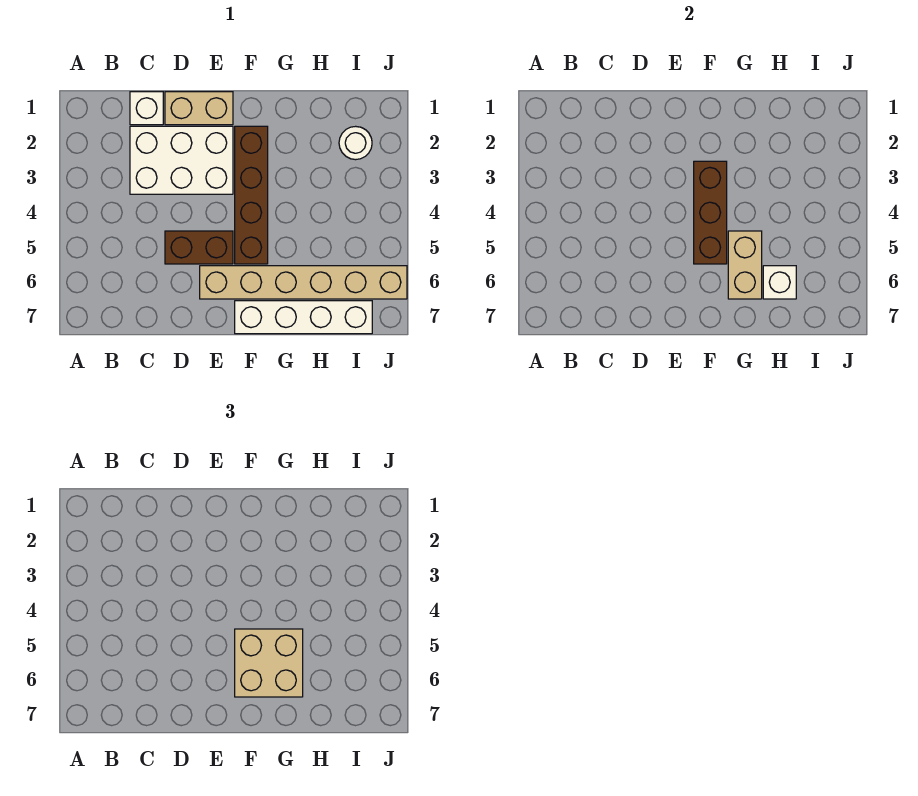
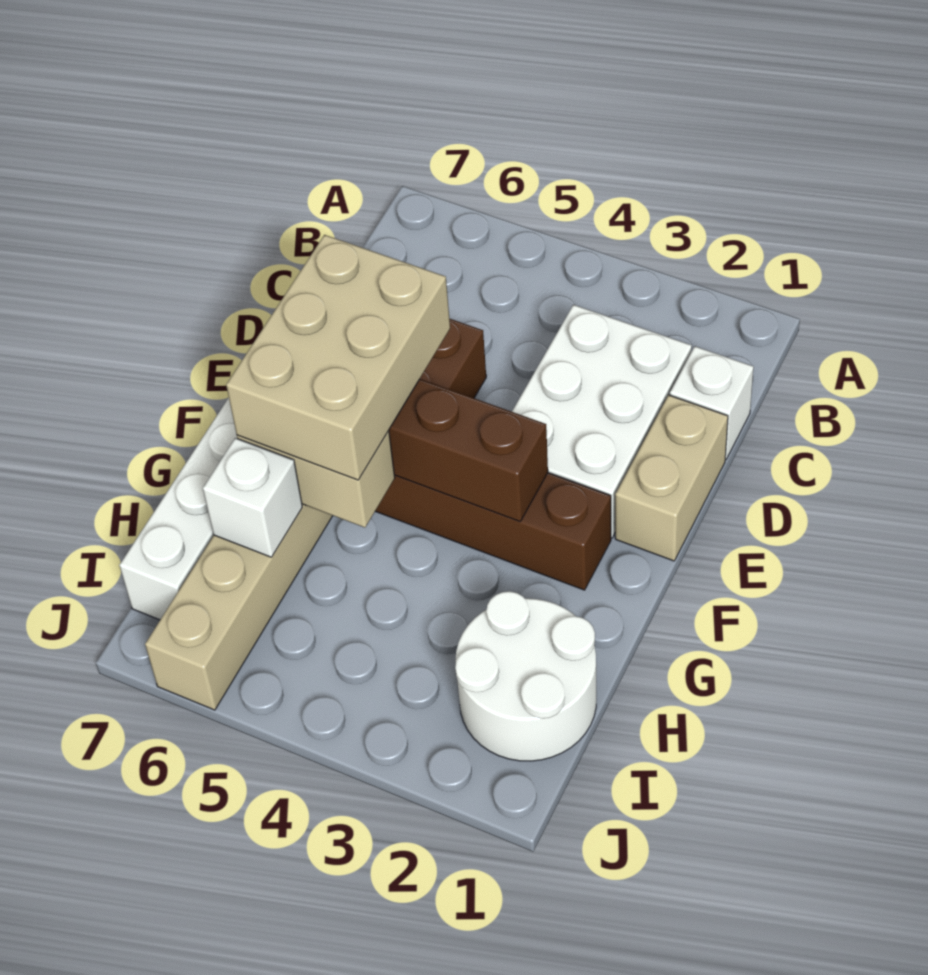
tan brick F5:G6 level 3 -> tan brick E5:G6 level 3
white round brick I2 level 1 -> white round brick H1:I2 level 1

